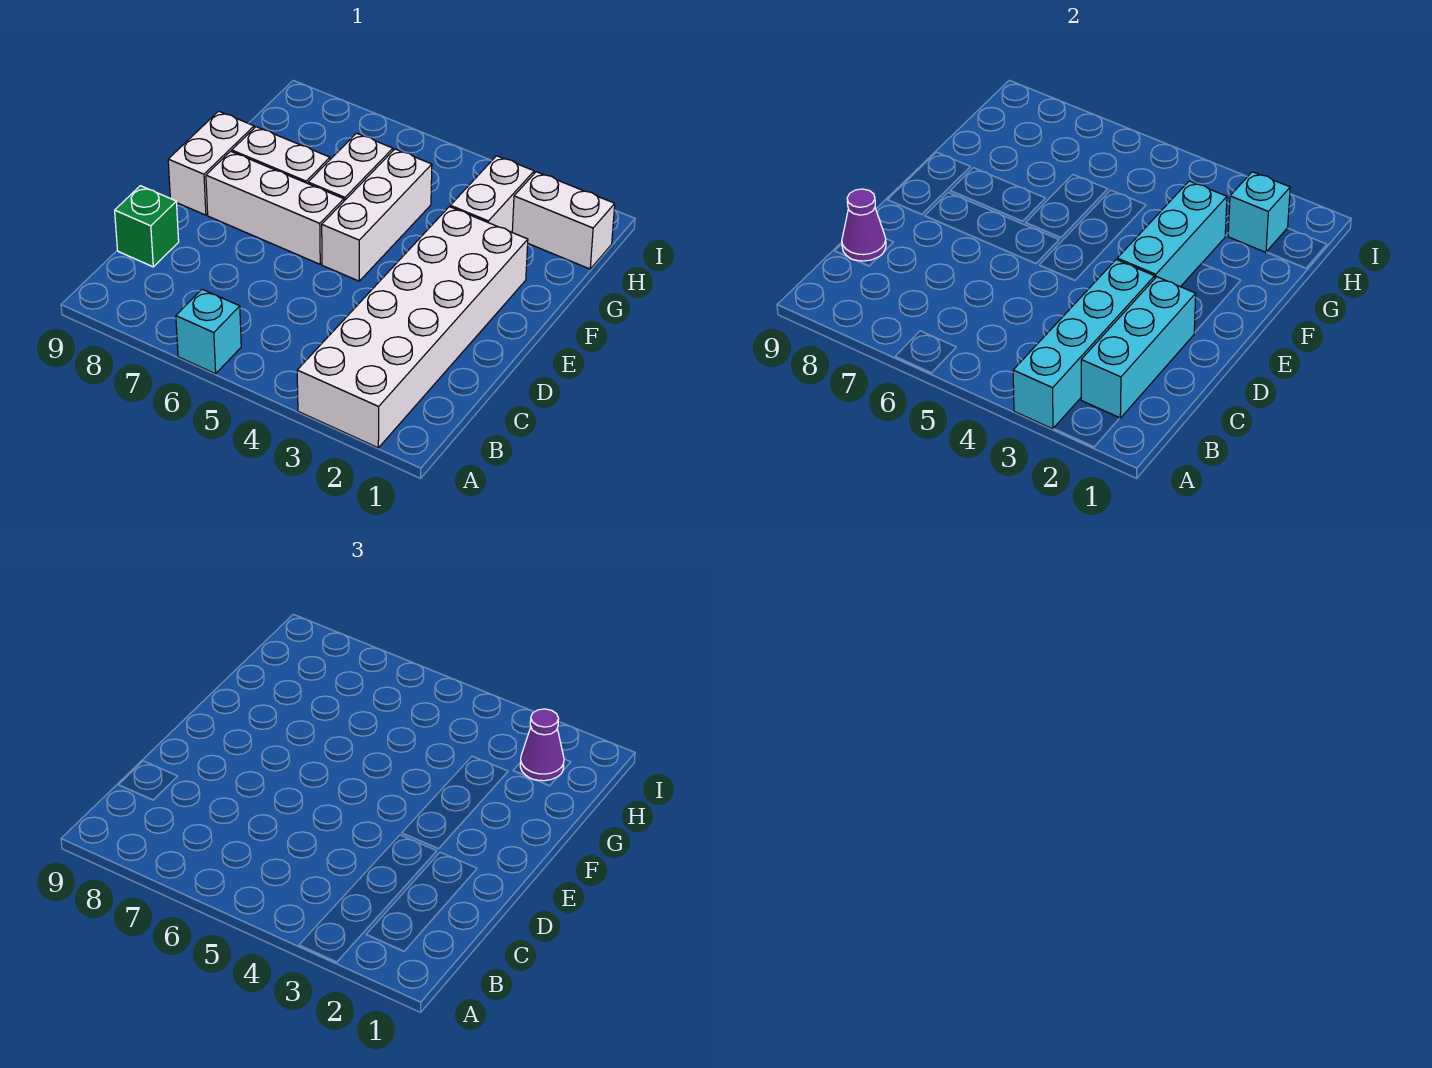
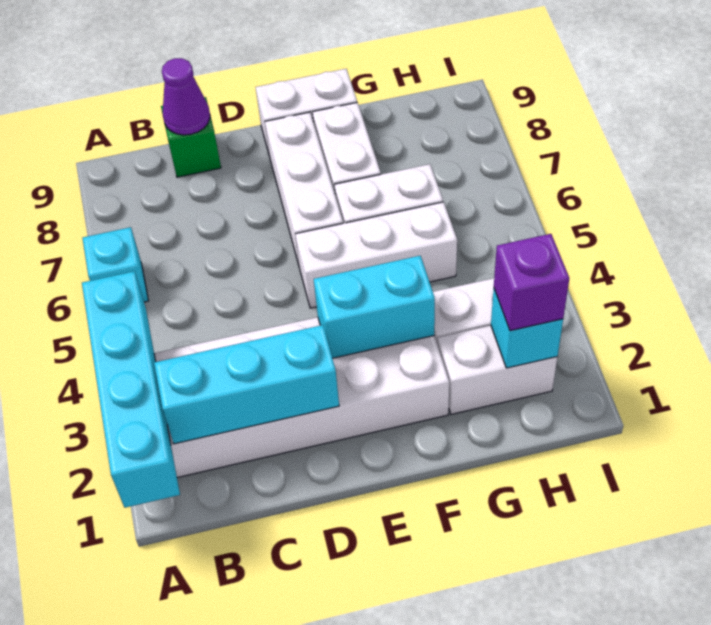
cyan brick A3:D3 level 2 -> cyan brick A1:A4 level 2
cyan brick E3:G3 level 2 -> cyan brick E3:F3 level 2
white brick H1:H2 level 1 -> white brick G2:H2 level 1
purple cone H2 level 3 -> purple brick H2 level 3

